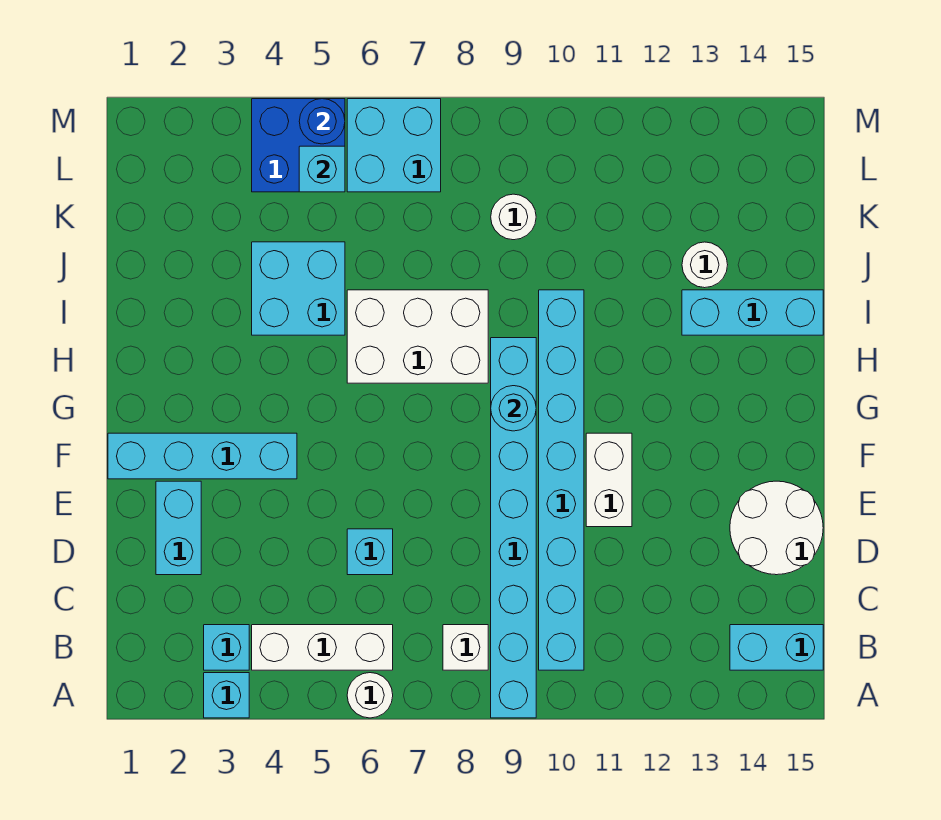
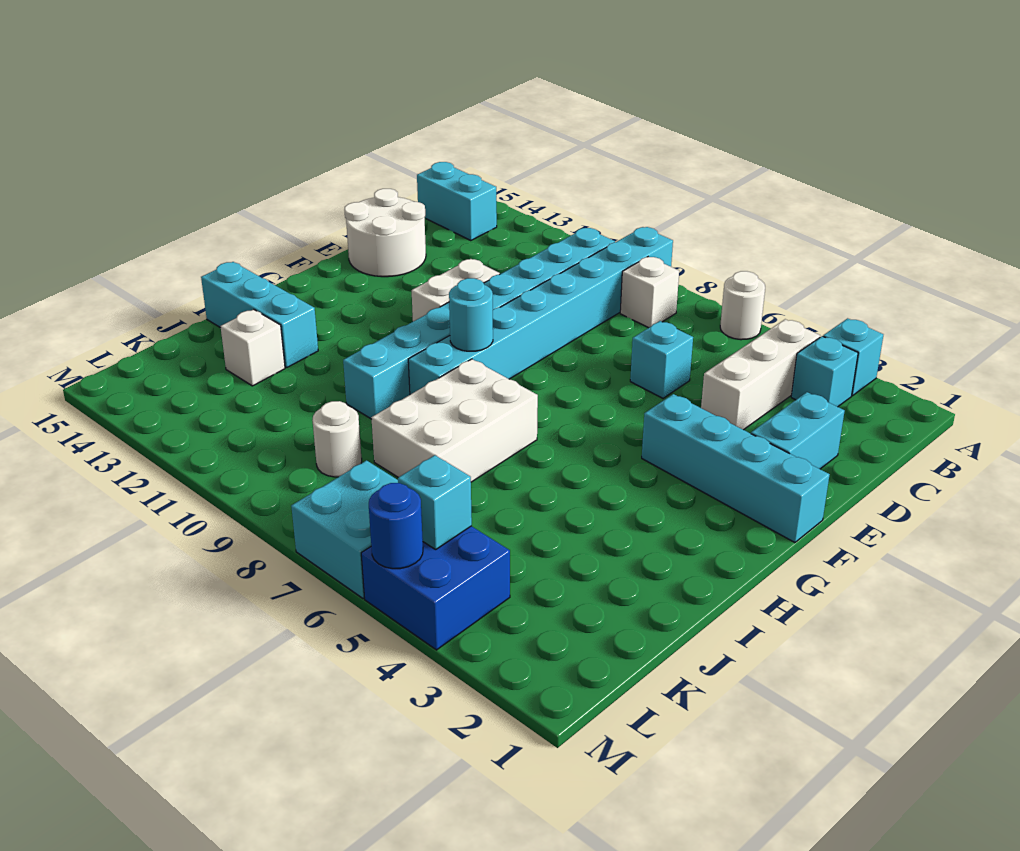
white brick B4:B6 level 1 -> white brick B4:D4 level 1
white brick H6:I8 level 1 -> white brick H7:J8 level 1
cyan brick I4:J5 level 1 -> none
white round brick J13 level 1 -> white brick J13 level 1

